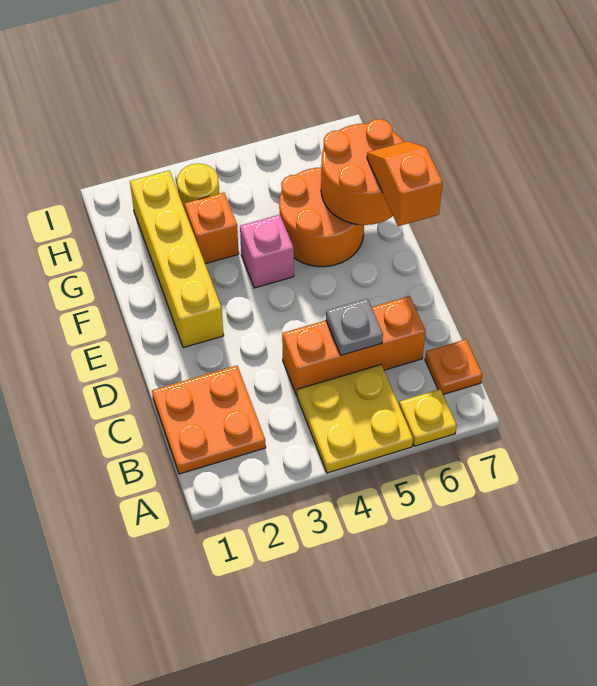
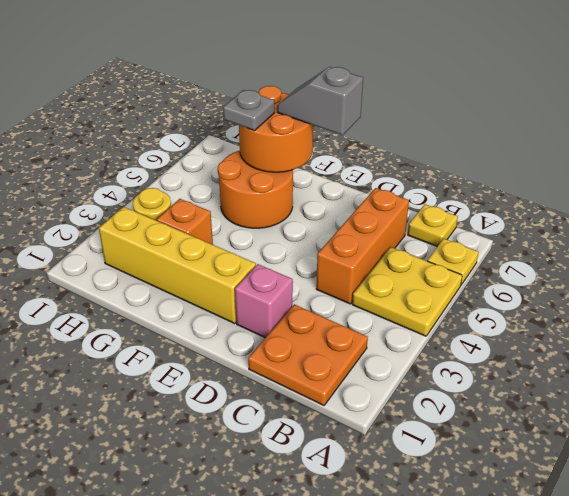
orange plate B7 level 1 -> yellow plate B7 level 1
grey plate C5 level 2 -> grey plate G6 level 3
orange slope E7:F7 level 3 top E -> grey slope E7:F7 level 3 top E
pink brick F4 level 1 -> pink brick D2 level 1

